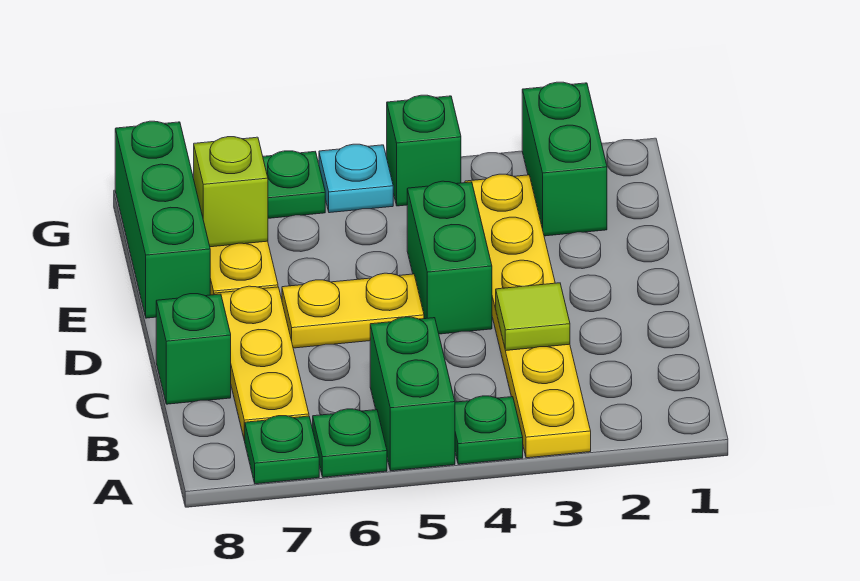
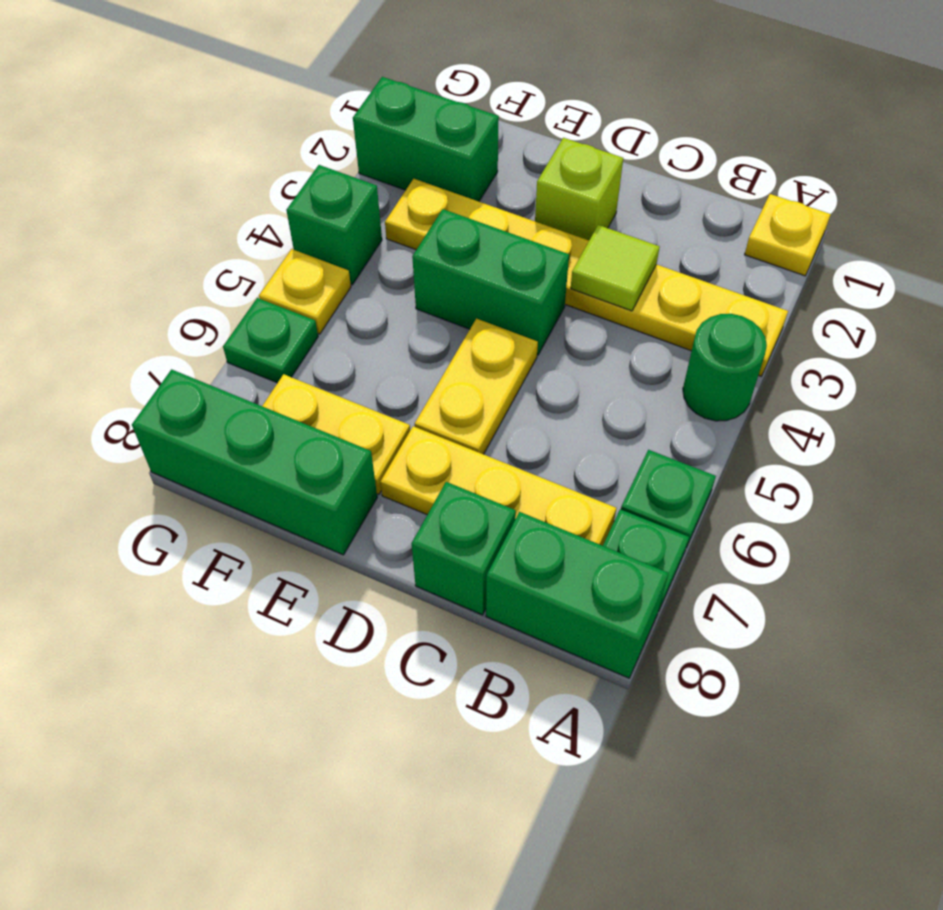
none -> yellow plate A1 level 1
green plate A4 level 1 -> green round brick A4 level 1
green brick A5:B5 level 1 -> green brick A8:B8 level 1
lime brick F7 level 2 -> lime brick D2 level 1
cyan plate G5 level 1 -> yellow plate G5 level 1

